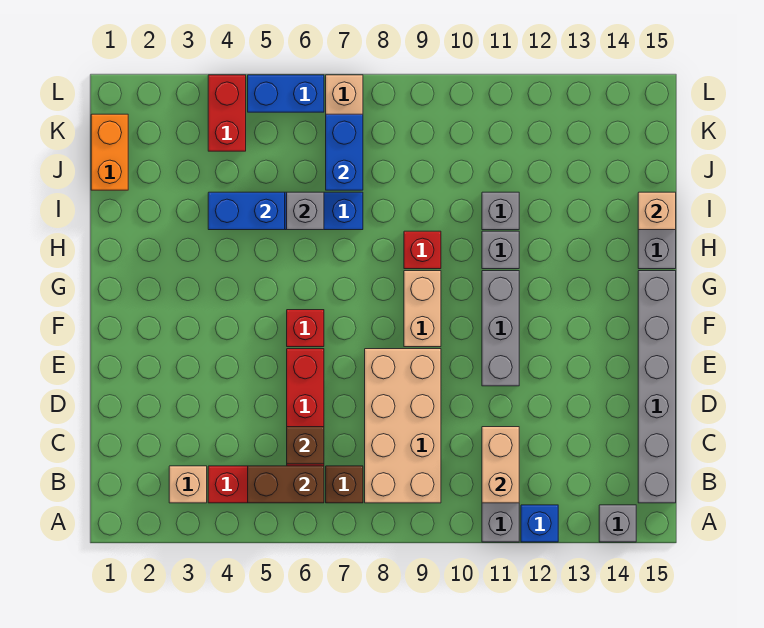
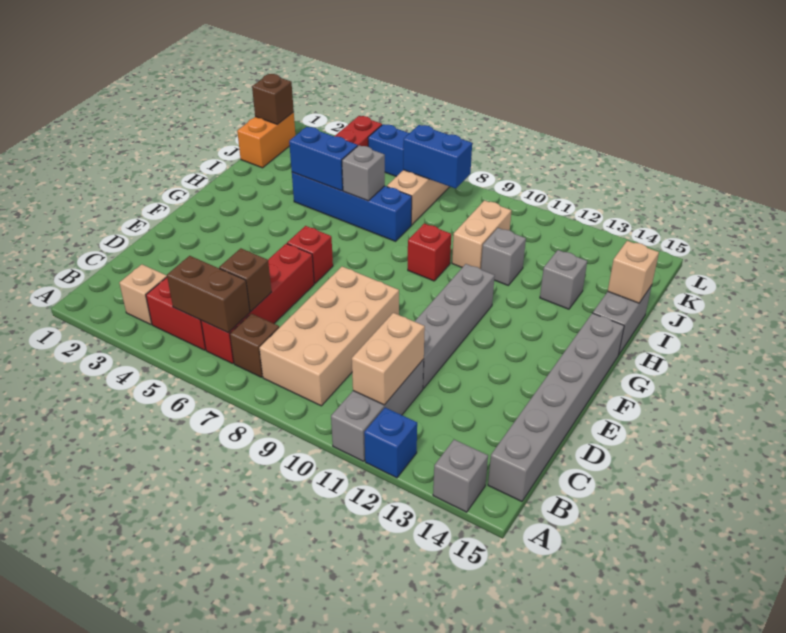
grey brick E11:G11 level 1 -> grey brick D11:G11 level 1
tan brick F9:G9 level 1 -> tan brick I10:J10 level 1
grey brick H11 level 1 -> grey brick I13 level 1
blue brick J7:K7 level 2 -> blue brick K7:K8 level 2
none -> brown brick K1 level 2

